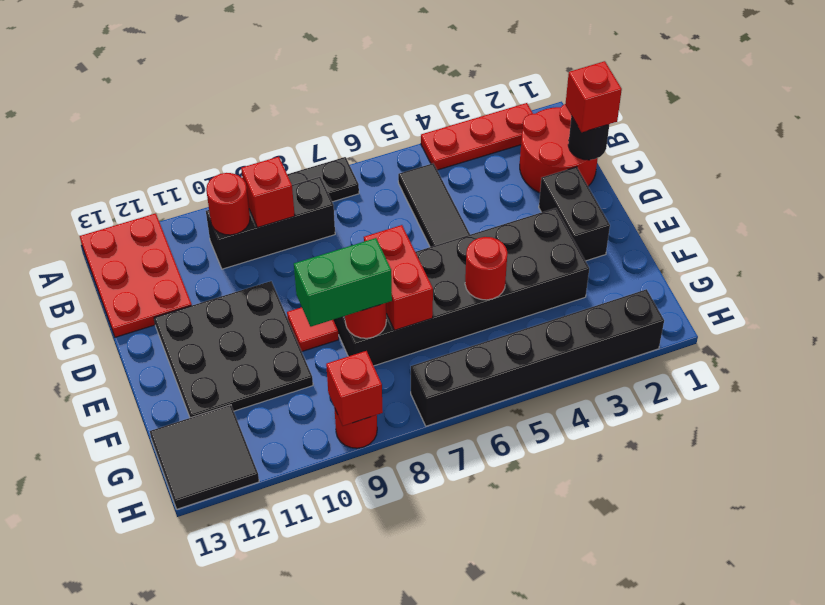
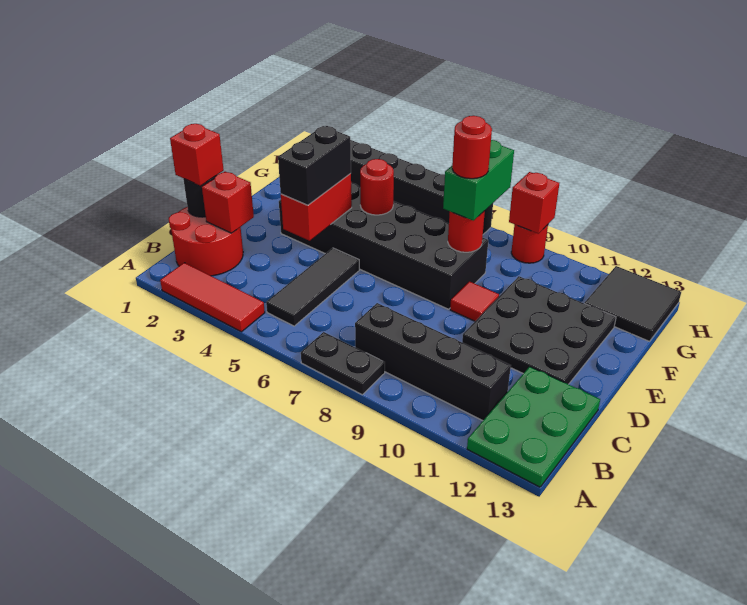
red plate A2:A4 level 1 -> red tile A2:A4 level 1
red plate A12:C13 level 1 -> green plate A12:C13 level 1
black brick B8:B10 level 1 -> black brick B8:B11 level 1
red brick B9 level 2 -> red brick C2 level 2
red round brick B10 level 2 -> red round brick F8 level 4
black brick D2:E2 level 1 -> black brick D4:E4 level 3
red brick E7:F7 level 2 -> red brick D4:E4 level 2
green brick F8:F9 level 3 -> green brick F8:G8 level 3

